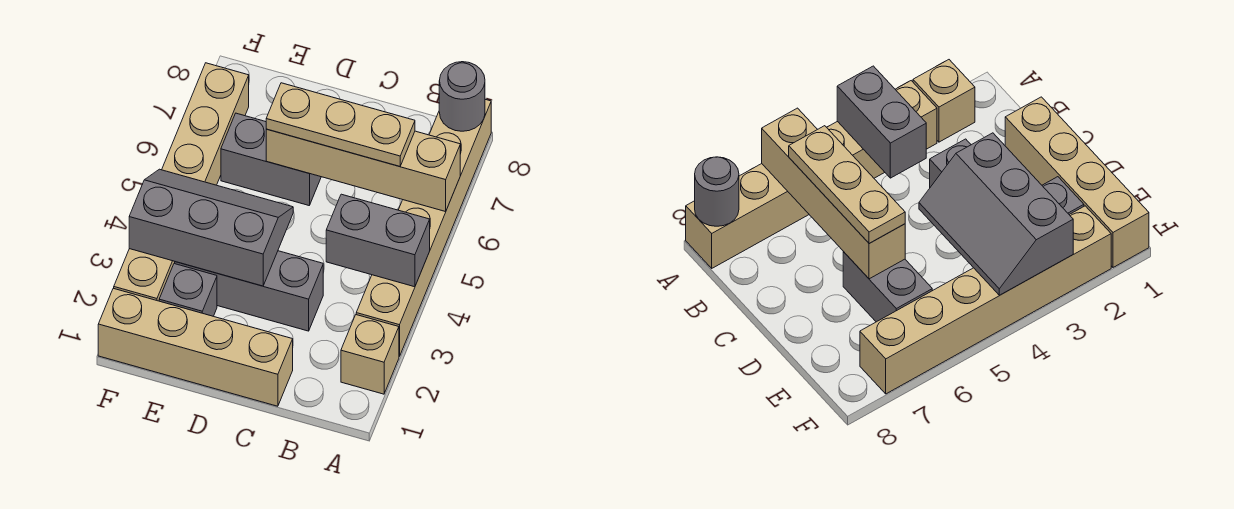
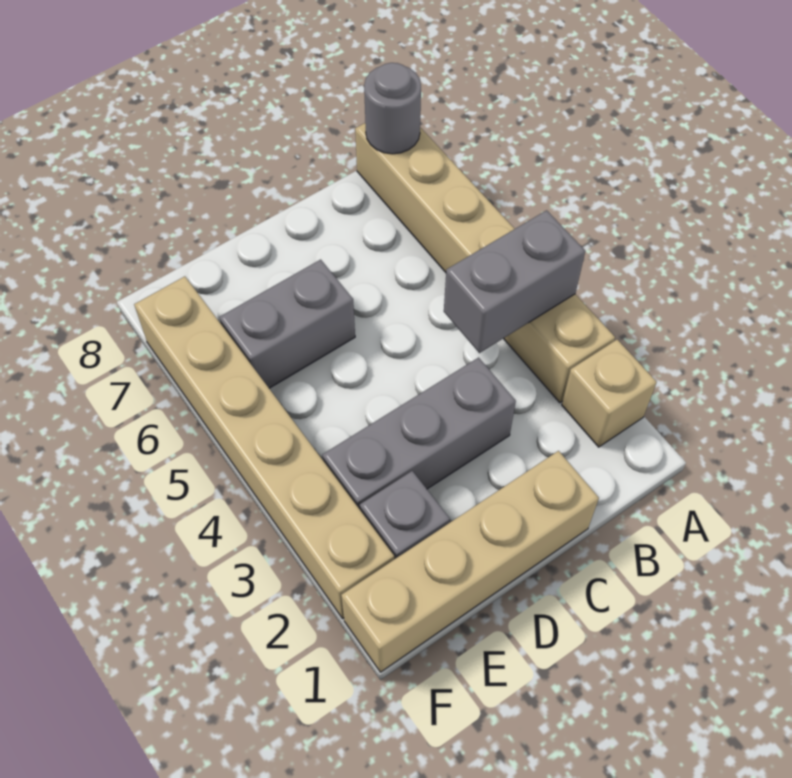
tan brick A6:D6 level 2 -> none
tan plate B6:D6 level 3 -> none
grey slope D3:F4 level 2 top 3 -> none

